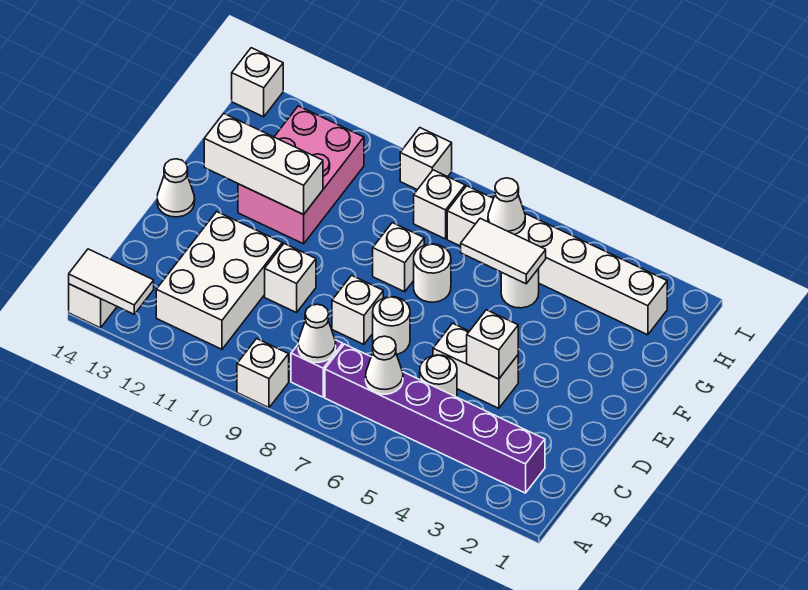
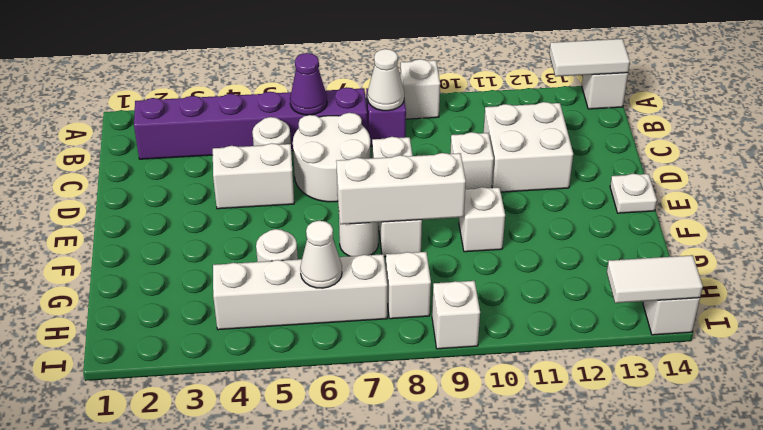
white cone B6 level 2 -> purple cone B6 level 2
white brick B11:D12 level 1 -> white brick C11:D12 level 1
white brick D4 level 2 -> white brick F10 level 1
white round brick D7 level 1 -> white round brick C6:D7 level 1
white cone E14 level 1 -> white plate E14 level 1
pink brick F11:H12 level 1 -> none
white brick F11:F13 level 2 -> white brick F7:F9 level 2
white tile G5:G6 level 2 -> white tile I13:I14 level 2
white brick H2:H7 level 1 -> white brick H4:H7 level 1

